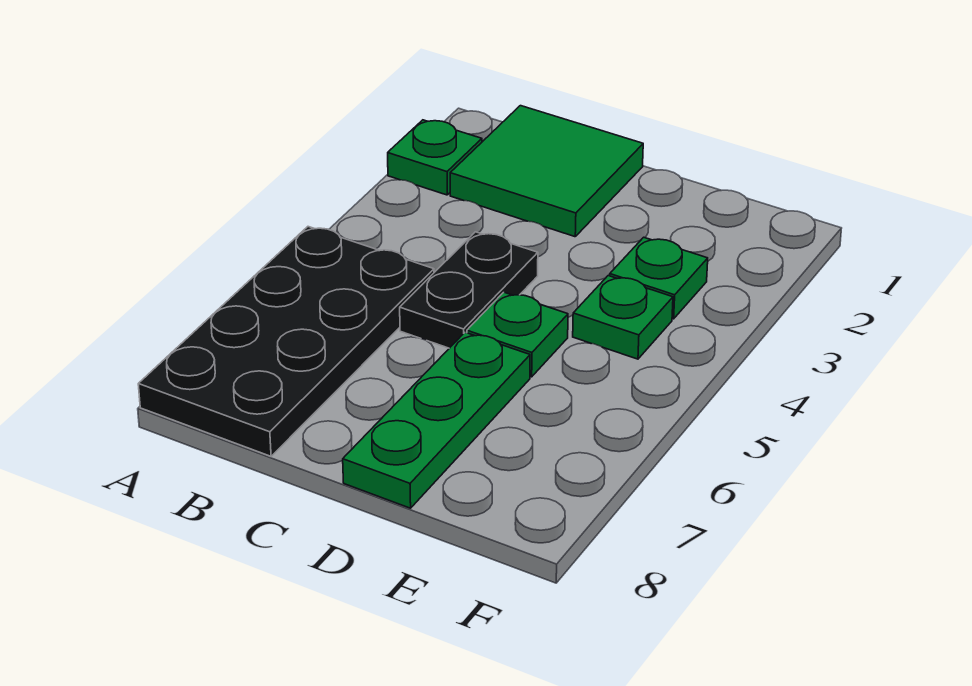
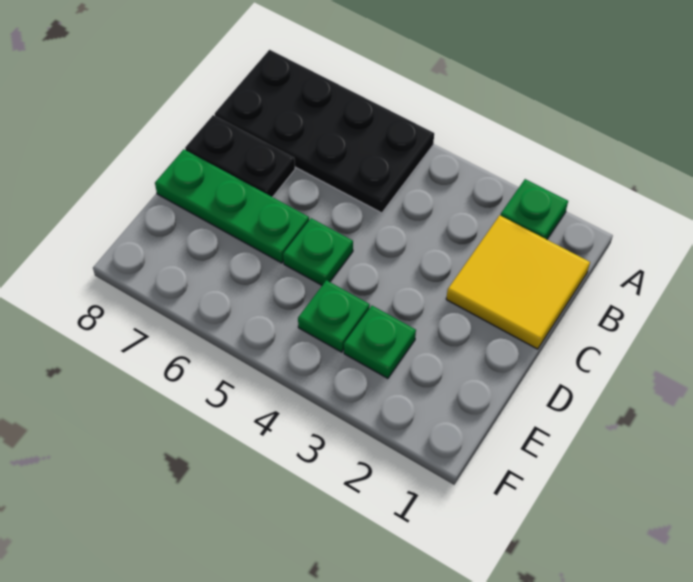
green tile B1:C2 level 1 -> yellow tile B1:C2 level 1
black plate C4:C5 level 1 -> black plate C7:C8 level 1

